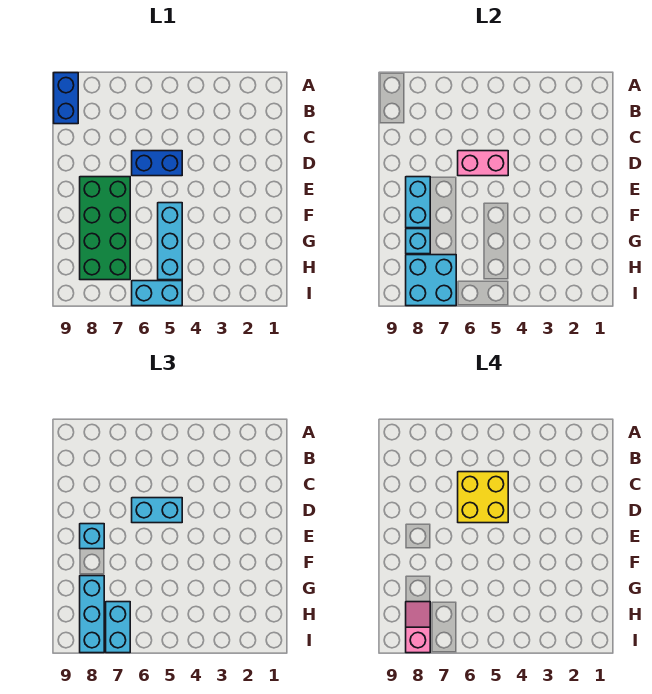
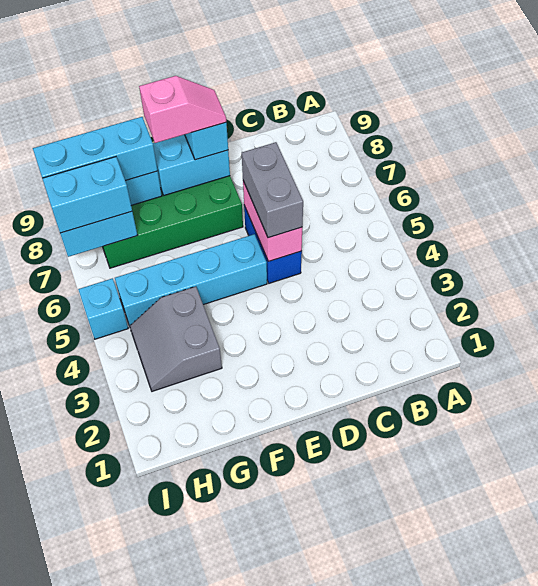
blue brick A9:B9 level 1 -> none
yellow brick C5:D6 level 4 -> none
cyan brick D5:D6 level 3 -> grey brick D5:D6 level 3
cyan brick F5:H5 level 1 -> cyan brick E5:H5 level 1
none -> grey slope G3:H4 level 1 top G
pink slope H8:I8 level 4 top I -> pink slope E8:F8 level 4 top F
cyan brick I5:I6 level 1 -> cyan brick I5 level 1

